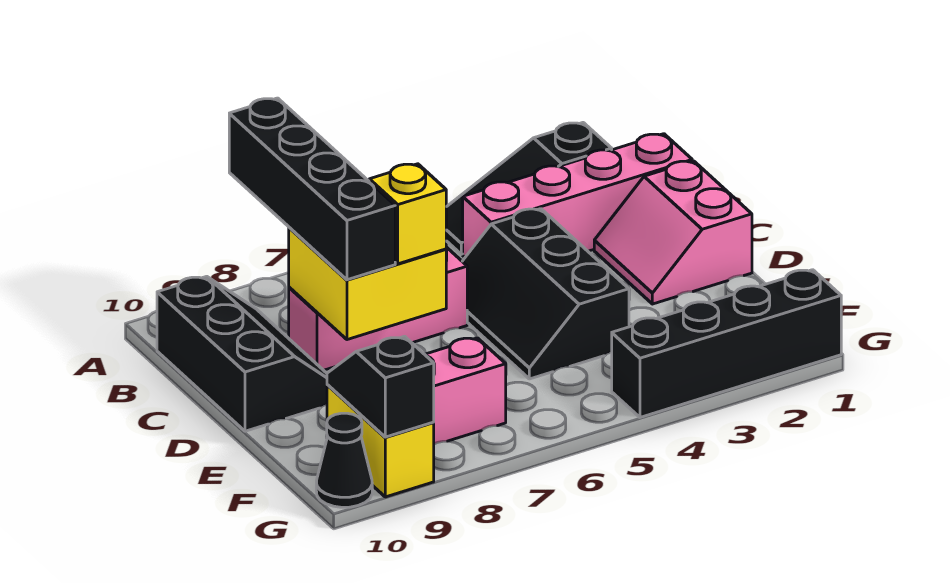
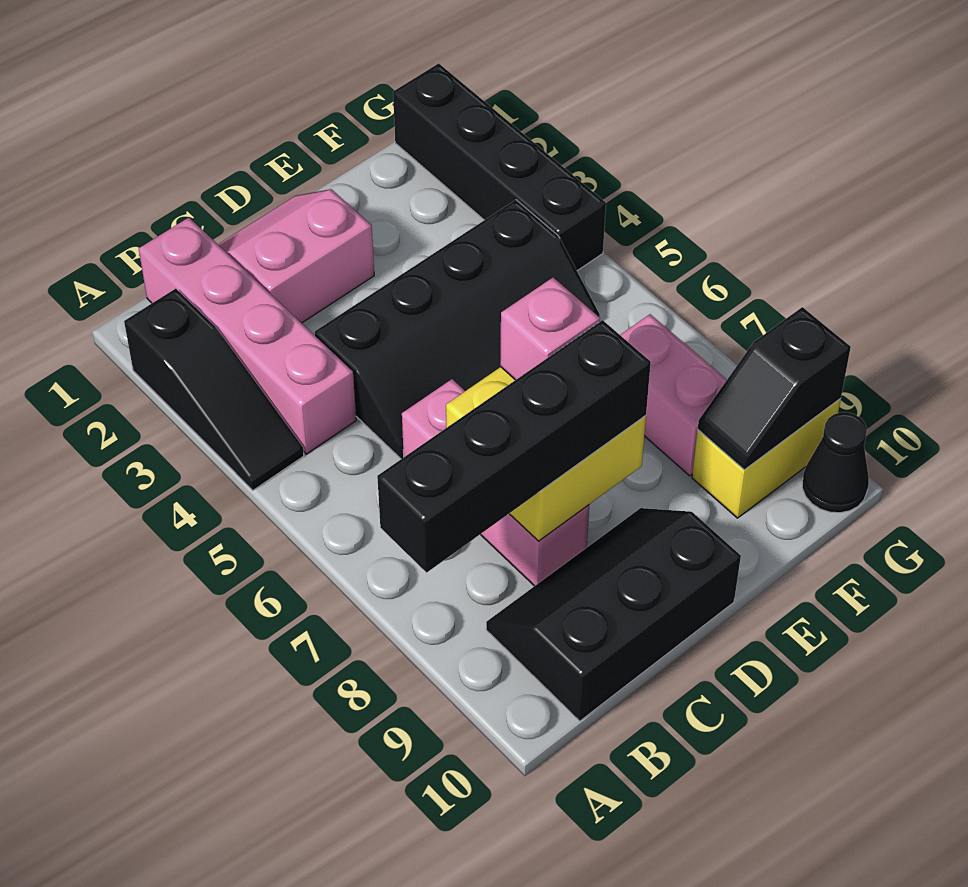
pink slope C1:D2 level 1 top 1 -> pink slope C1:D2 level 1 top 2
black slope C4:E5 level 1 top 4 -> black slope C4:F5 level 1 top 4
yellow brick D7 level 3 -> pink brick D7 level 3

